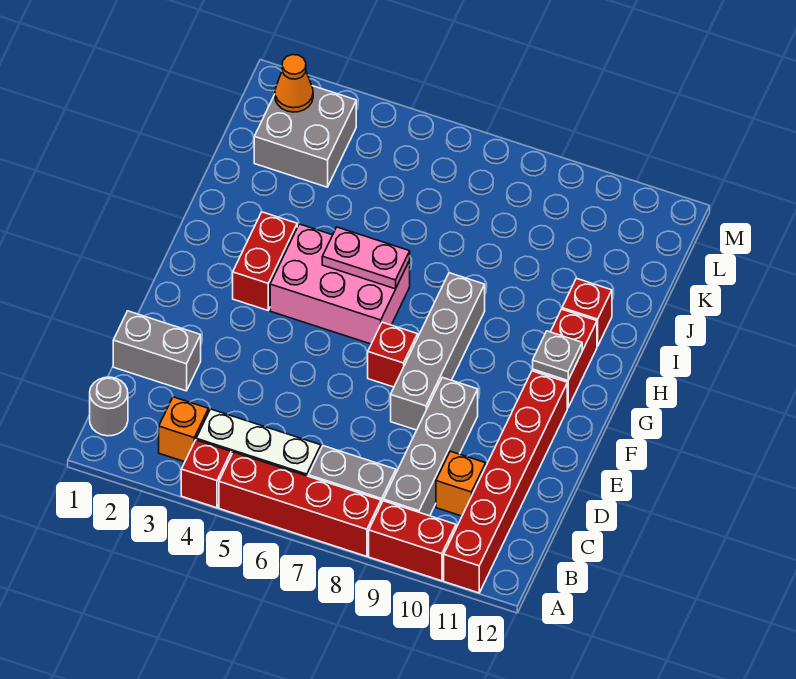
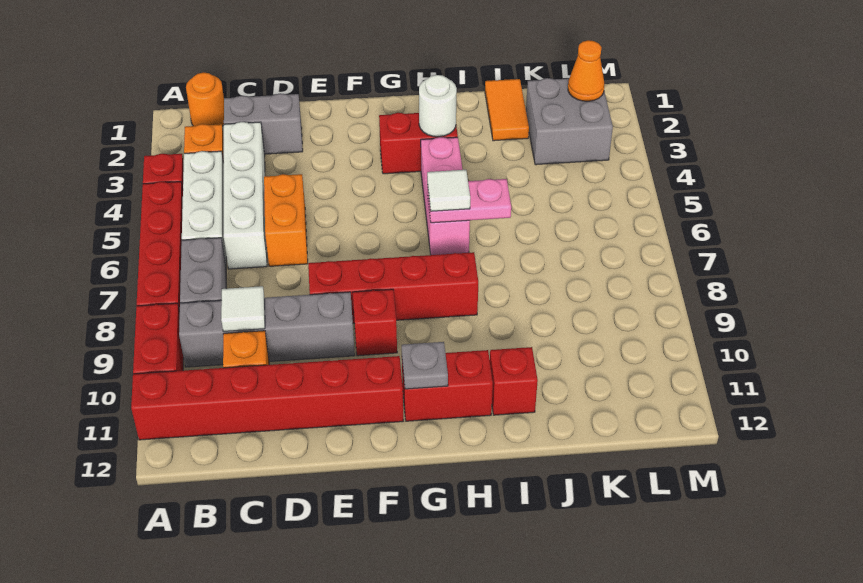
grey round brick B1 level 1 -> orange round brick B1 level 1
none -> white brick C3:C6 level 1
none -> white tile C9 level 2
grey brick D1:D2 level 1 -> grey brick C2:D2 level 1
none -> orange brick D5:D6 level 1
grey brick E8:H8 level 1 -> red brick E8:H8 level 1
red brick F7 level 1 -> red brick F9 level 1
pink brick G4:H6 level 1 -> pink brick H4:H6 level 1
none -> white round brick H3 level 2
pink plate H5:H6 level 2 -> pink plate H6:I6 level 2
none -> white tile H6 level 3
none -> orange tile J1:J2 level 1

